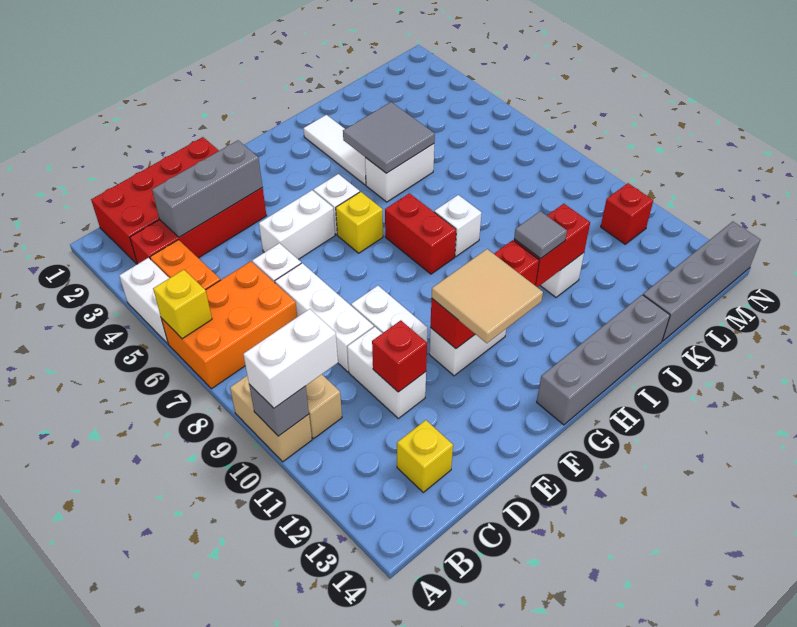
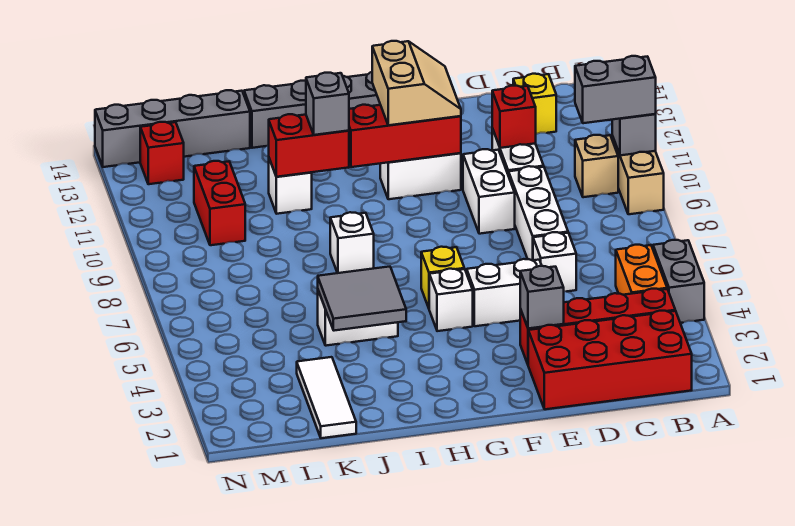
white brick A4:A5 level 1 -> grey brick A4:A5 level 1
orange brick A6:C7 level 1 -> none
yellow brick A6 level 2 -> none
white brick A10:B10 level 3 -> grey brick A10:B10 level 3
grey brick C3:E3 level 2 -> grey brick E3 level 2
tan tile F11:G12 level 3 -> tan slope F11:G12 level 3 top G
red brick H7:H8 level 1 -> red brick L10:L11 level 1
white tile I2:I4 level 1 -> white tile K1:K3 level 1
grey tile I11 level 3 -> grey brick I11 level 3
red brick M11 level 1 -> red brick M13 level 1

